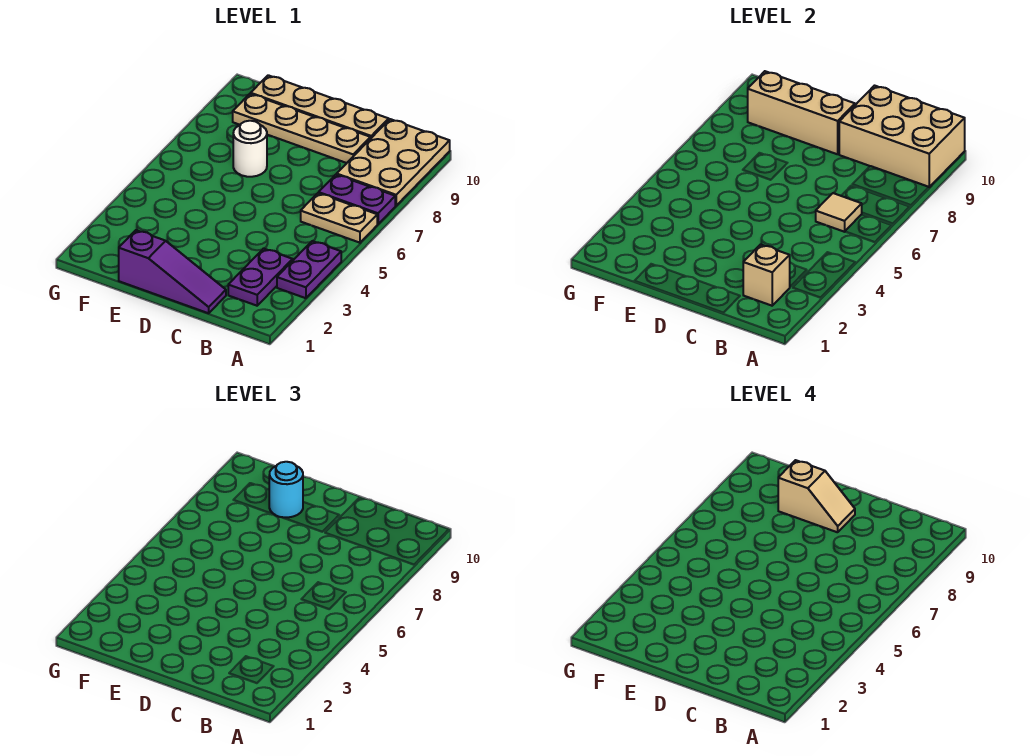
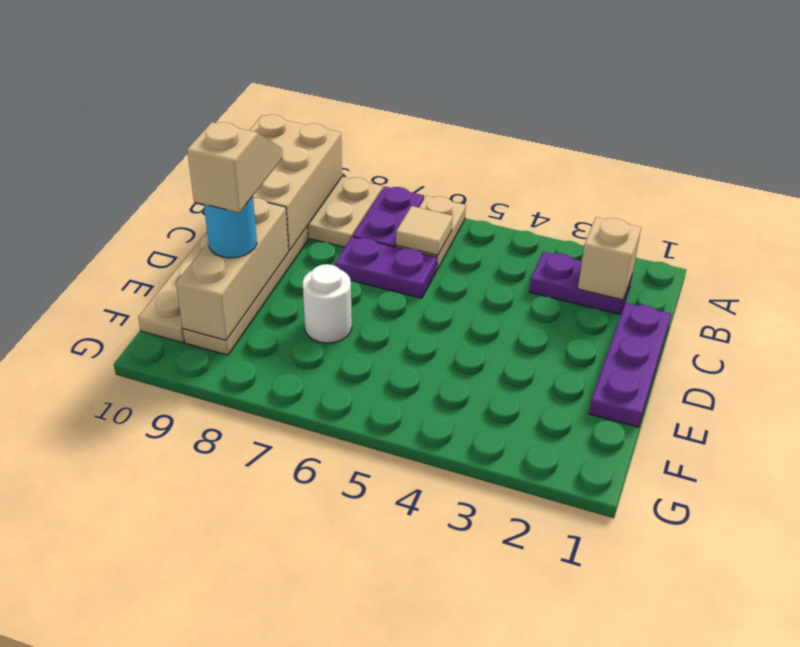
purple plate A3:A4 level 1 -> purple plate C6:C7 level 1
purple slope C1:E1 level 1 top E -> purple plate C1:E1 level 1

